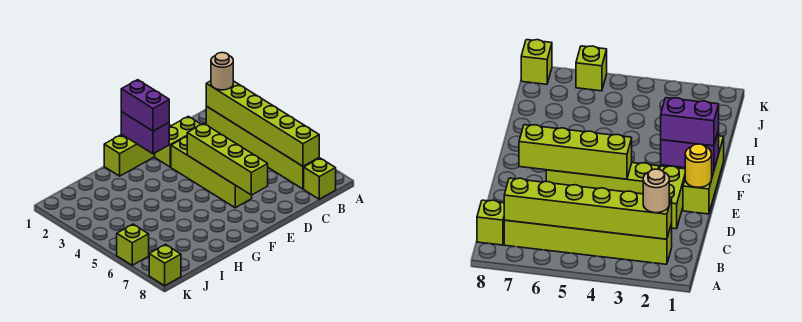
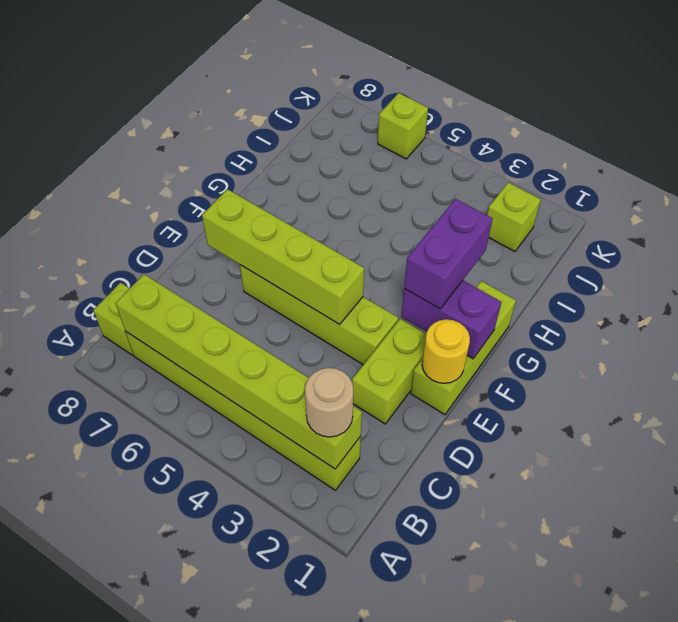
purple brick F1:F2 level 3 -> purple brick F2:G2 level 3
lime brick K8 level 1 -> lime brick J2 level 1

